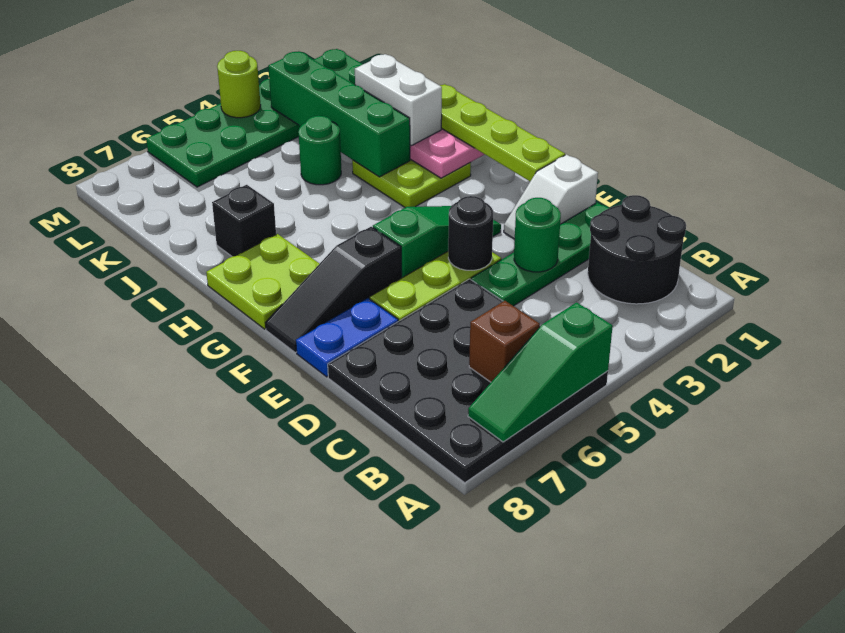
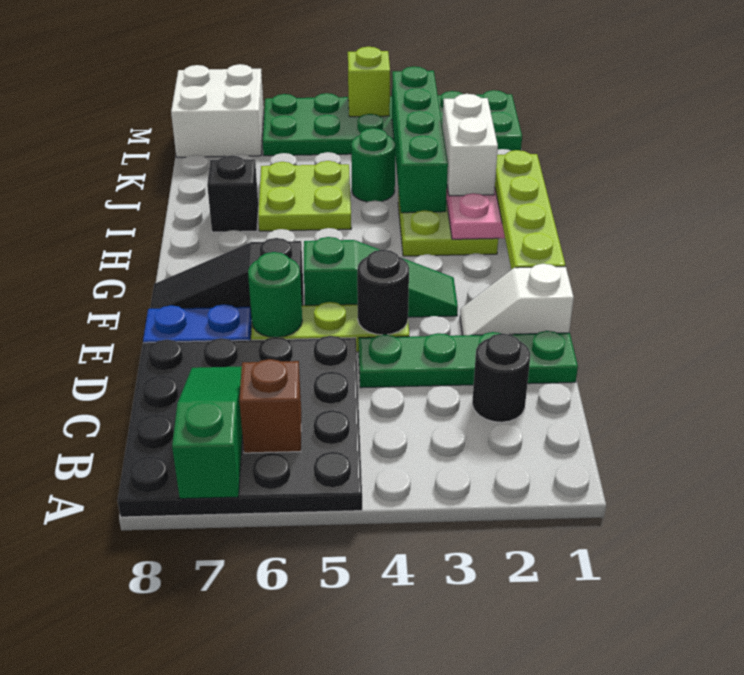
green slope A5:A7 level 2 top 5 -> green slope A7:C7 level 2 top A
black round brick B1:C2 level 1 -> black round brick C2 level 1
green round brick D3 level 2 -> green round brick E6 level 2
lime plate G7:H8 level 1 -> lime plate I5:J6 level 1
none -> white brick L7:M8 level 1
lime round brick M4 level 2 -> lime brick M4 level 2

